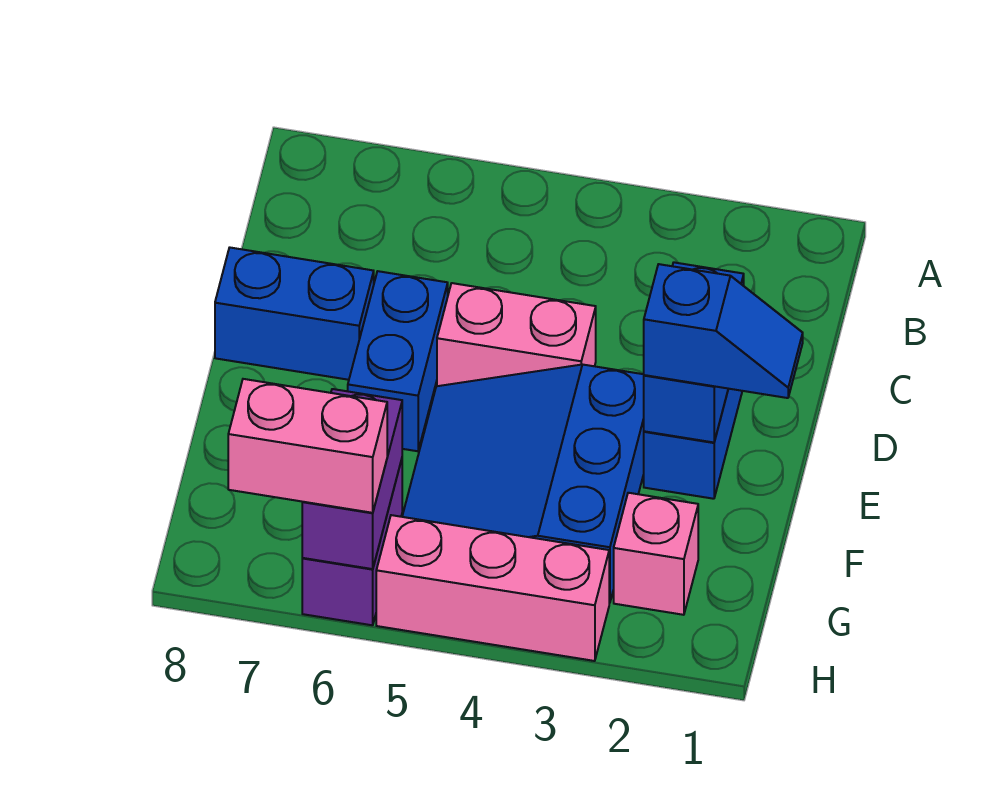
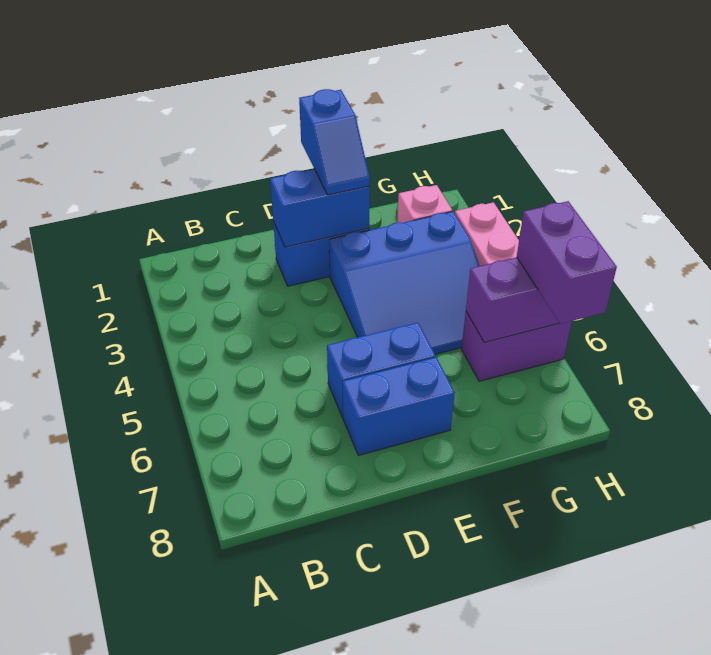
pink brick D4:D5 level 1 -> none
blue brick D7:D8 level 1 -> blue brick D7:E7 level 1
blue slope E1:E2 level 3 top 2 -> blue slope E1:E2 level 3 top 1
pink brick H6:H7 level 3 -> purple brick H6:H7 level 3

